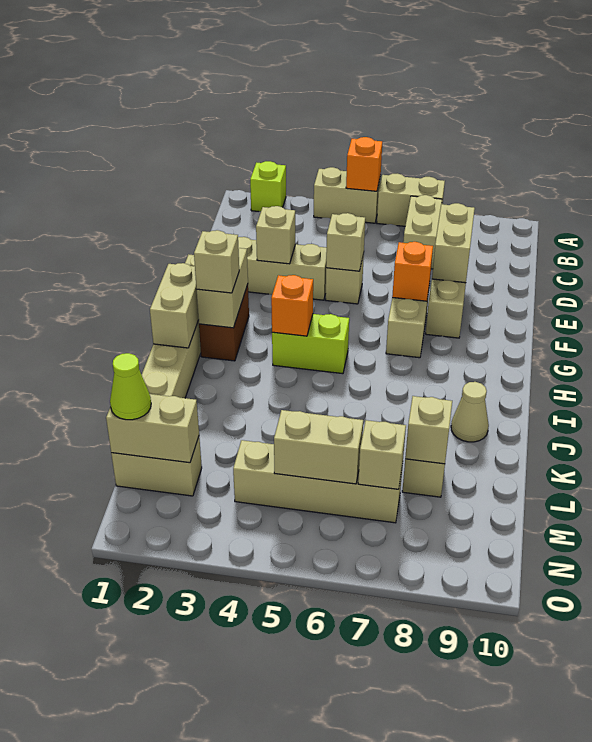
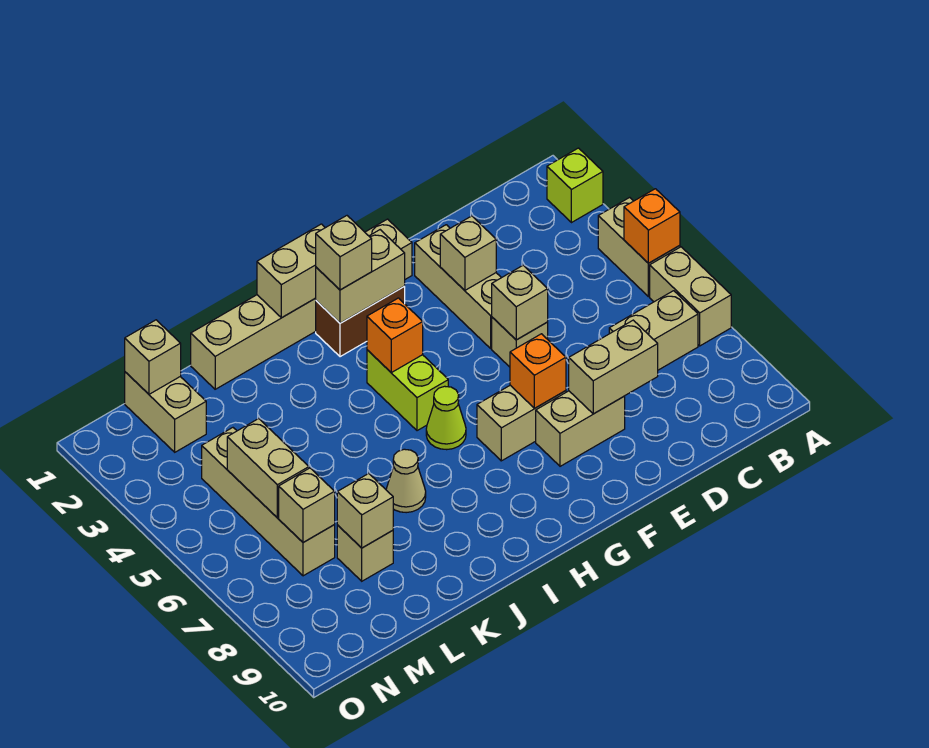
tan cone J9 level 1 -> tan cone J7 level 1
tan brick M1:M2 level 2 -> tan brick M1 level 2
lime cone M1 level 3 -> lime cone H6 level 1

